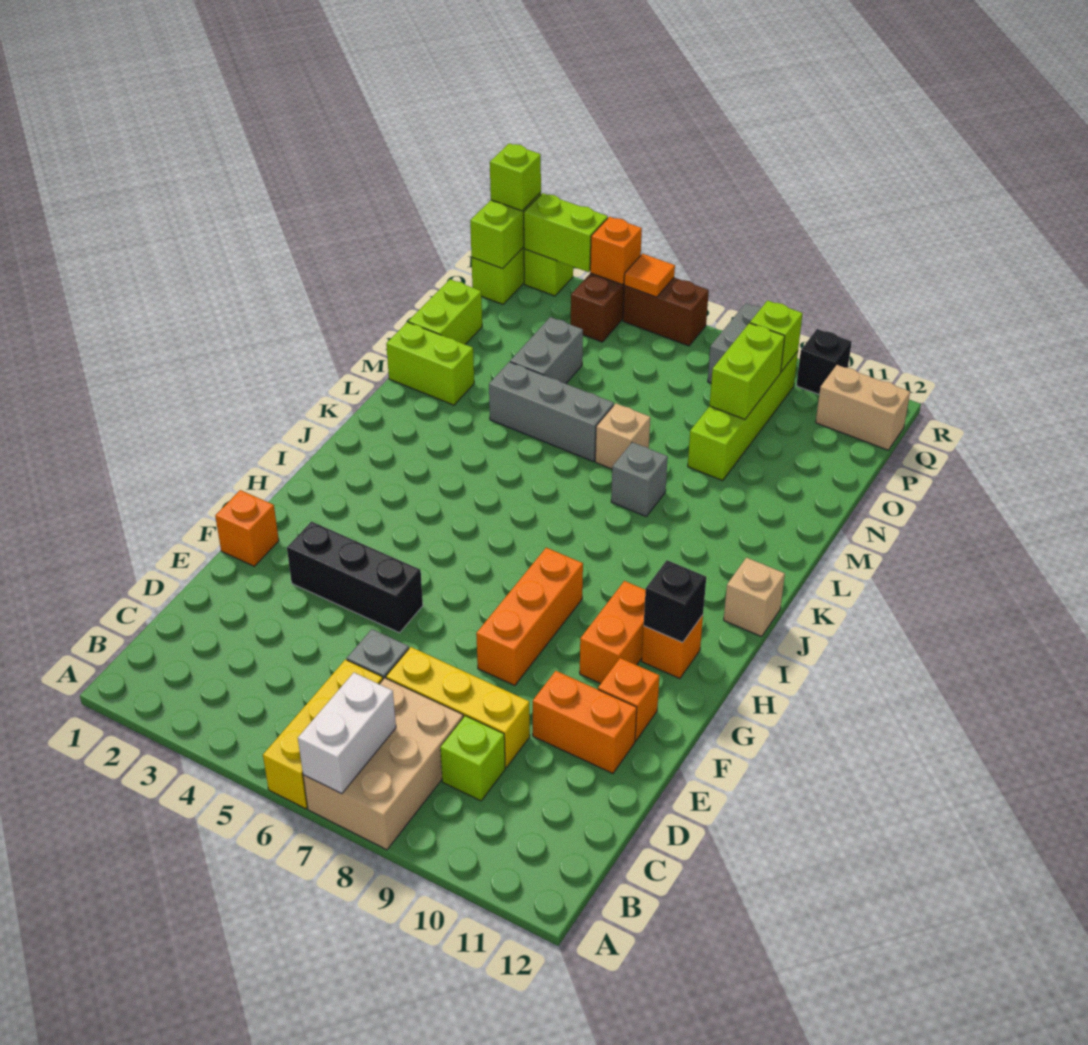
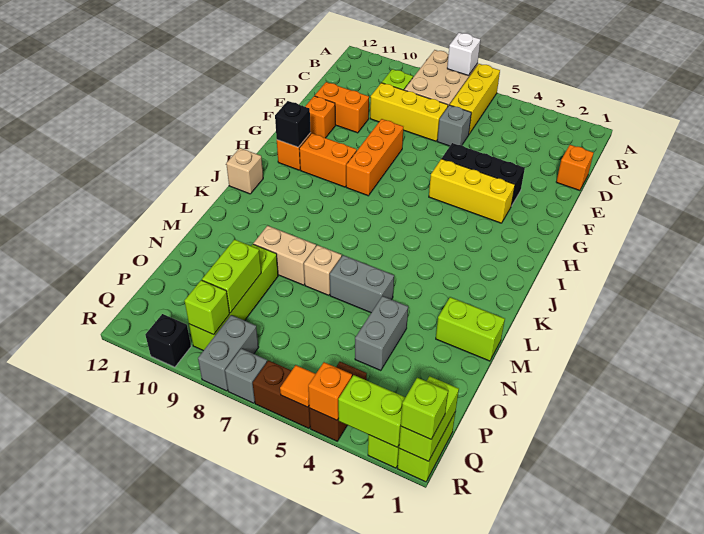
white brick A7:B7 level 2 -> white brick A7 level 2
orange brick F1 level 1 -> orange brick D1 level 1
none -> yellow brick G3:G5 level 1
orange brick G10:H10 level 1 -> orange brick H9:H10 level 1
grey brick L8 level 1 -> grey brick R7 level 1
grey brick M4:M6 level 1 -> grey brick M5:M6 level 1
lime brick N1:O1 level 1 -> none
tan brick Q11:Q12 level 1 -> tan brick M8:M9 level 1

